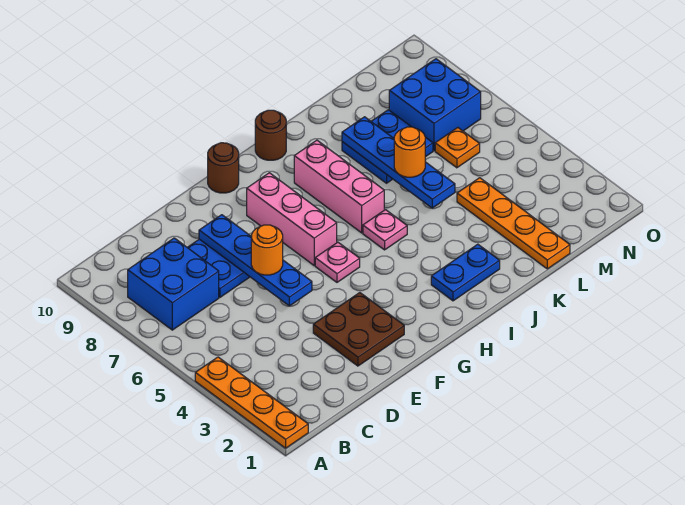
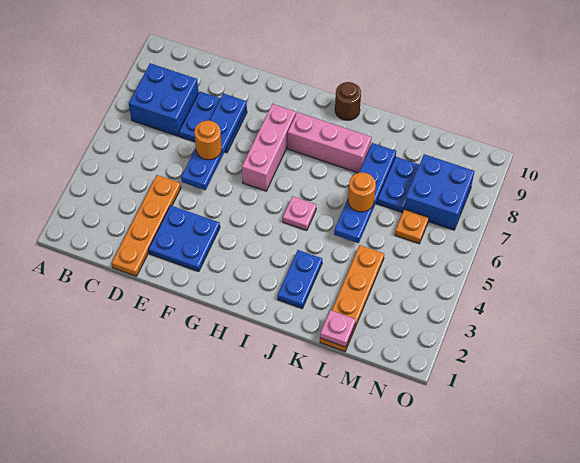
orange plate A1:A4 level 1 -> orange plate D1:D4 level 1
brown plate E2:F3 level 1 -> blue plate E2:F3 level 1
pink plate G5 level 1 -> pink plate L1 level 2
brown round brick G10 level 1 -> none
blue plate I2:J2 level 1 -> blue plate J2:J3 level 1
pink brick I6:I8 level 1 -> pink brick H8:J8 level 1

